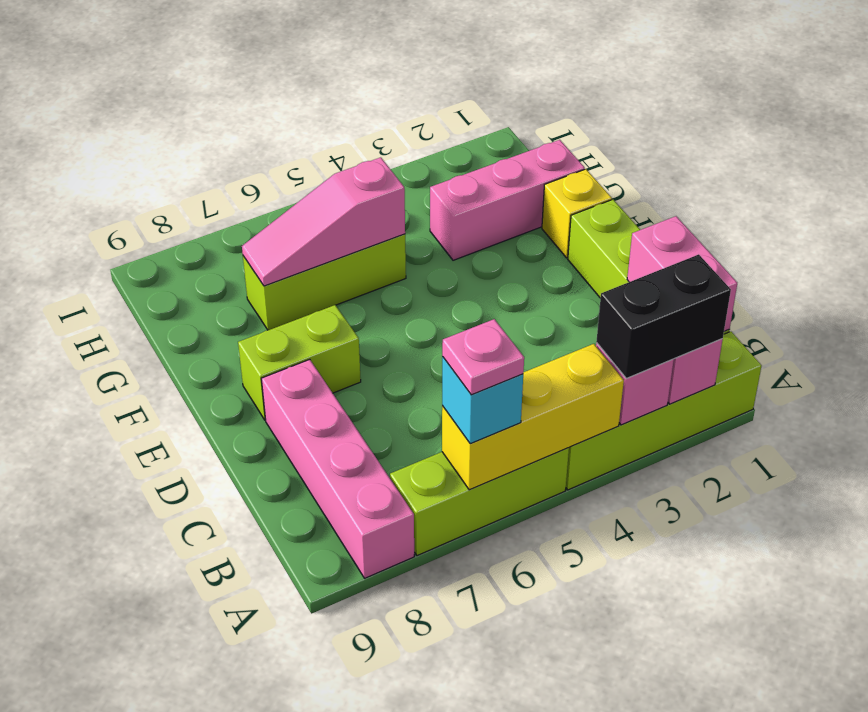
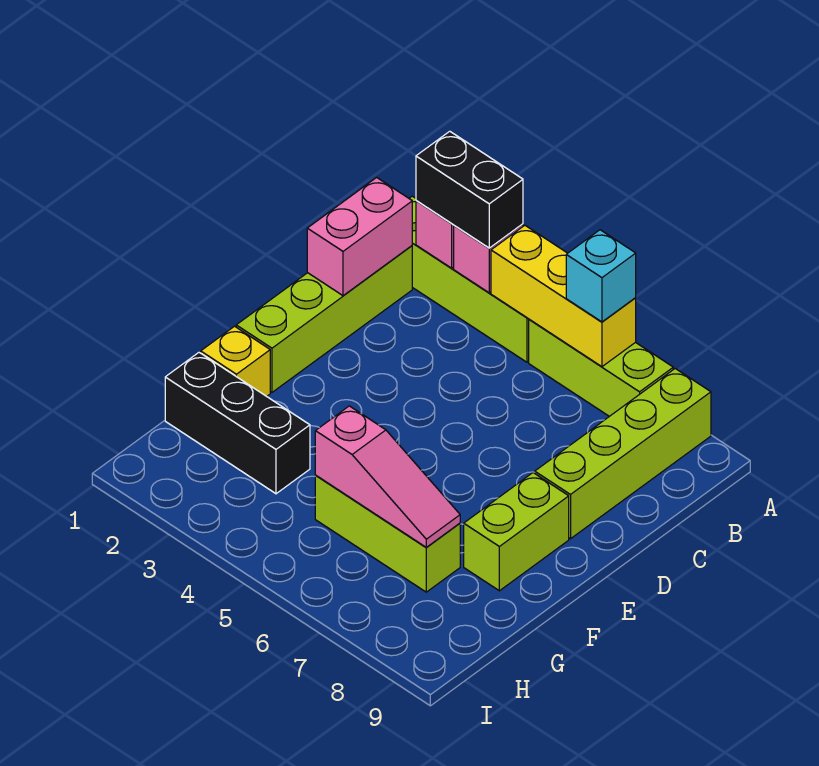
pink plate A6 level 4 -> none
pink brick A8:D8 level 1 -> lime brick A8:D8 level 1
lime brick E7:E8 level 1 -> lime brick E8:F8 level 1
pink brick G1:G3 level 1 -> black brick G1:G3 level 1

